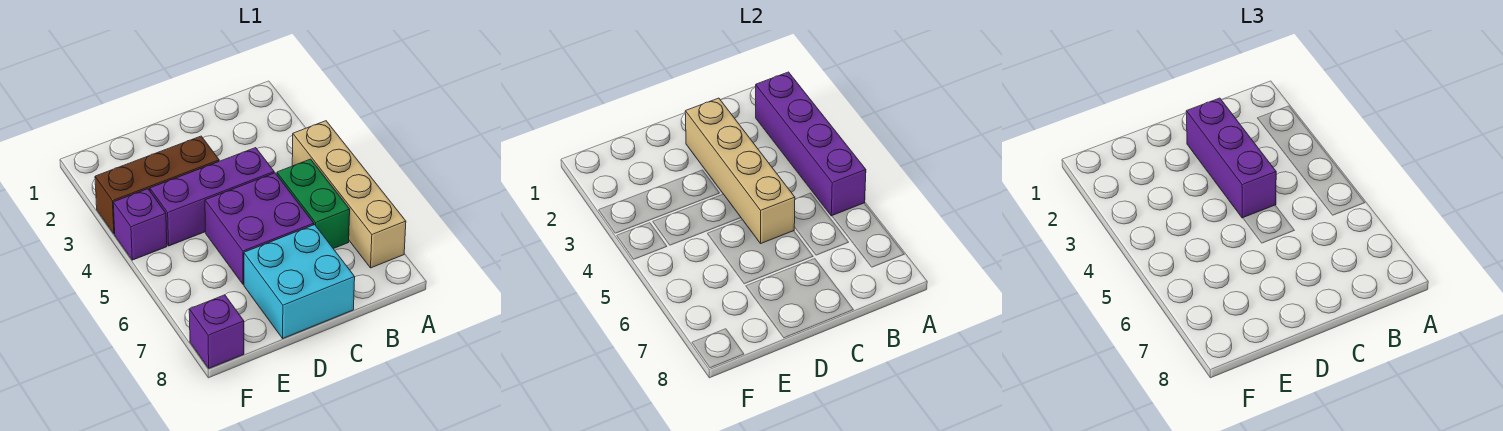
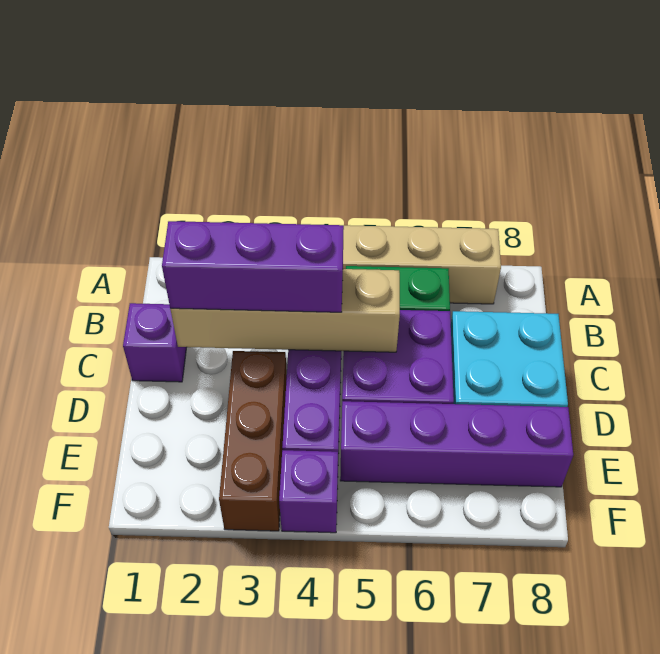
purple brick A2:A5 level 2 -> purple brick E5:E8 level 1
purple brick F8 level 1 -> purple brick C1 level 1

